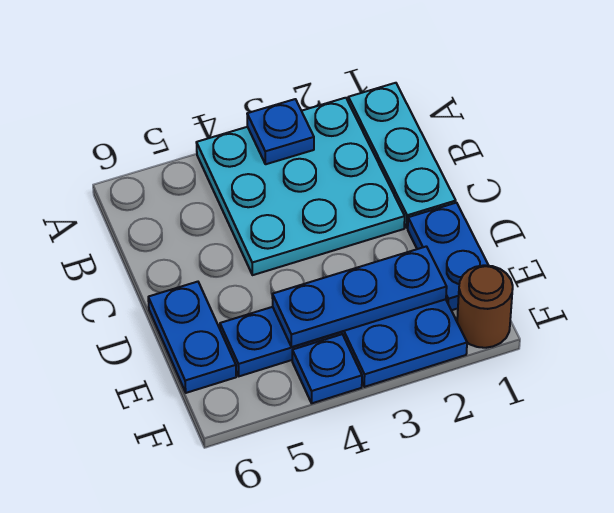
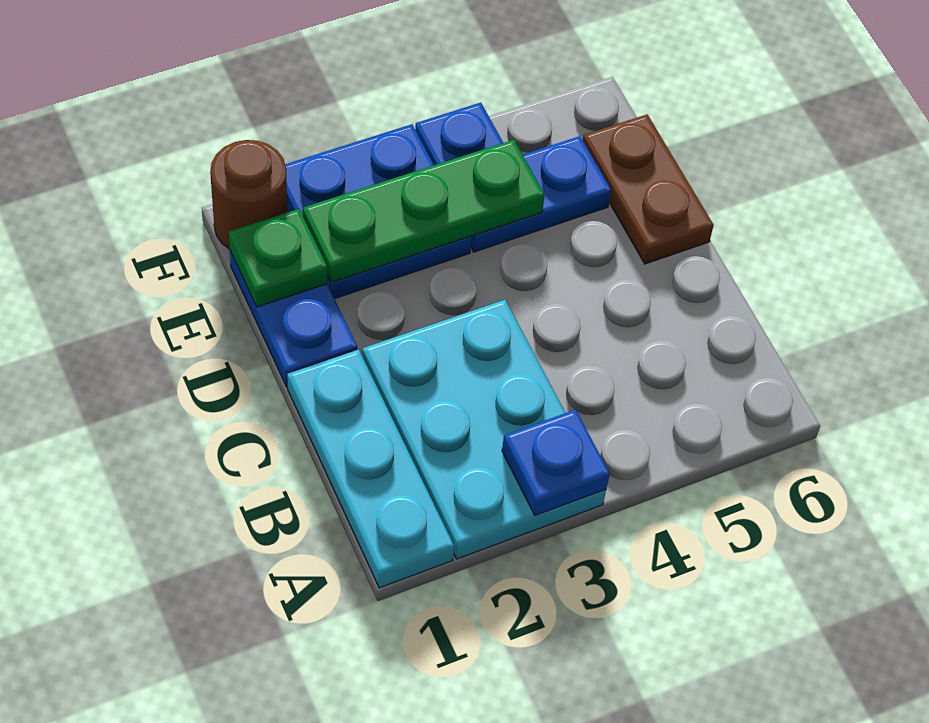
cyan plate A2:C4 level 1 -> cyan plate A2:C3 level 1
blue plate D6:E6 level 1 -> brown plate D6:E6 level 1
none -> green plate E1 level 2
blue plate E2:E4 level 2 -> green plate E2:E4 level 2

